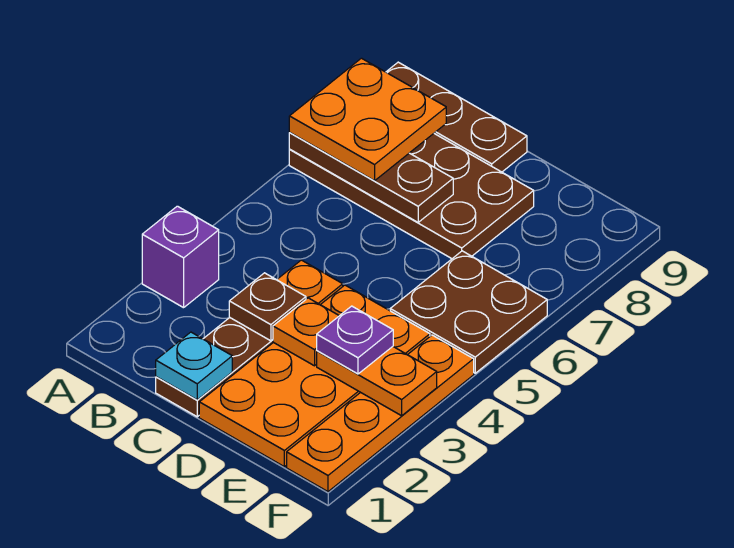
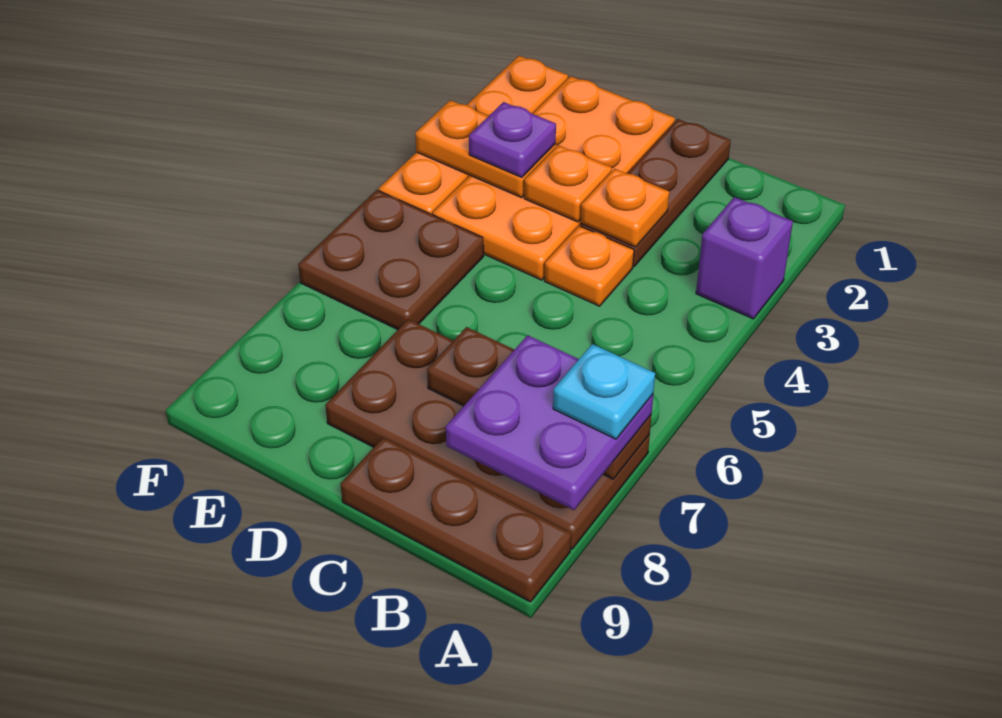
orange plate A7:B8 level 3 -> purple plate A7:B8 level 3
cyan plate C1 level 2 -> cyan plate A7 level 4
brown plate C3 level 2 -> orange plate C3 level 2

